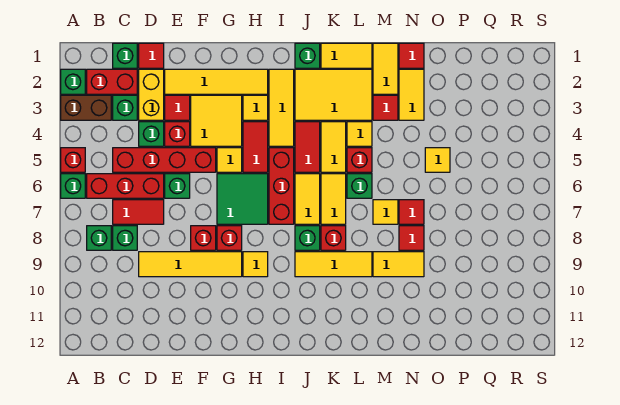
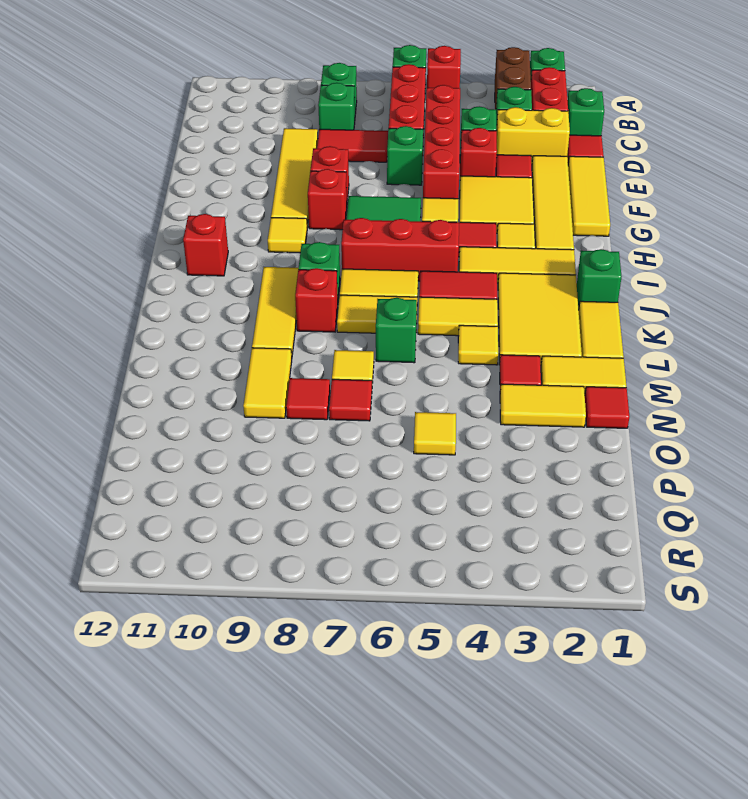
red tile C7:D7 level 1 -> red tile D7:D8 level 1
none -> yellow tile E1:G1 level 1
red brick L5 level 1 -> red brick I11 level 1

